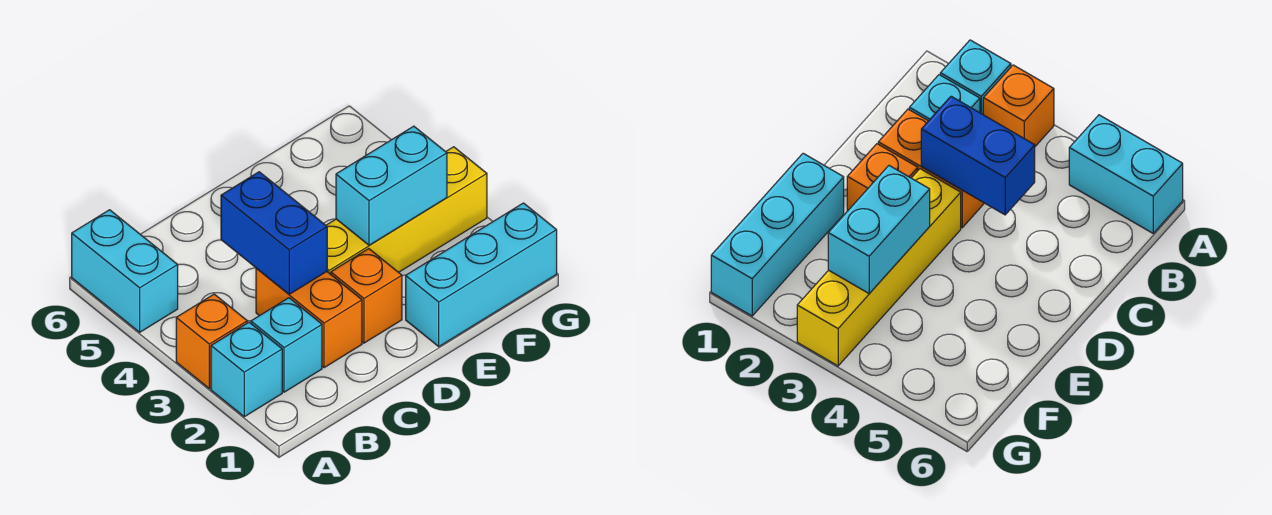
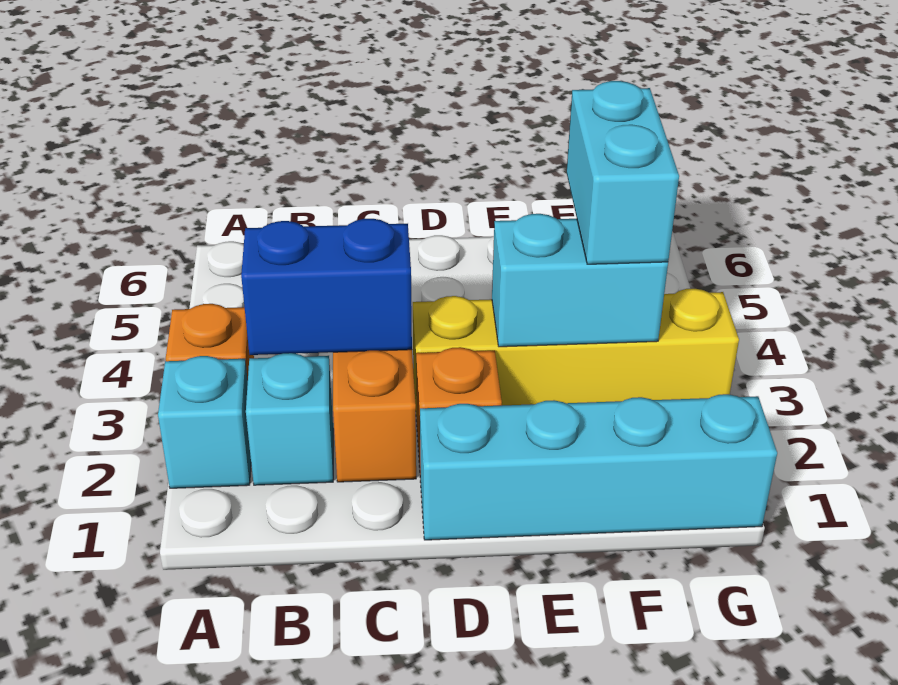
cyan brick A5:A6 level 1 -> cyan brick F3:F4 level 3
blue brick C3:C4 level 2 -> blue brick B3:C3 level 2
cyan brick E1:G1 level 1 -> cyan brick D1:G1 level 1

